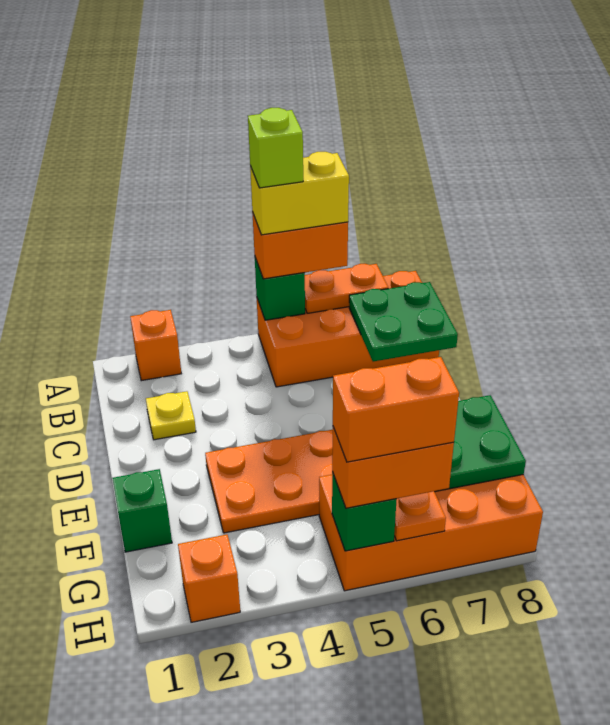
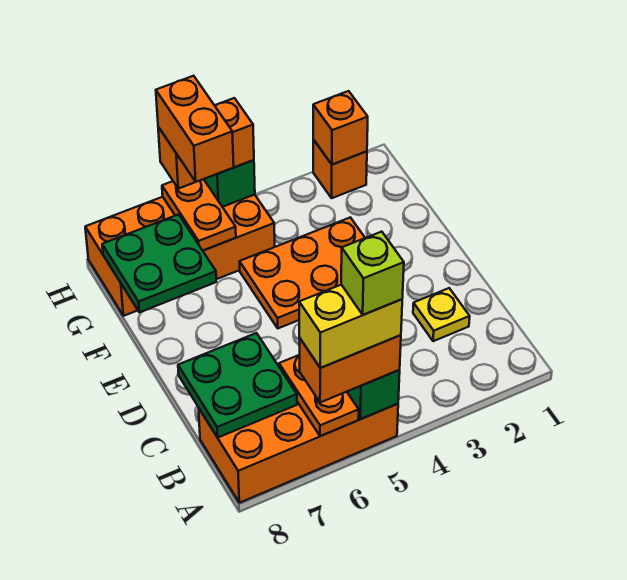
orange brick A2 level 1 -> orange brick H2 level 2
orange plate A6:A7 level 2 -> orange plate A6:B6 level 2
green brick F1 level 1 -> none
orange brick H5:H6 level 4 -> orange brick G6:H6 level 4

